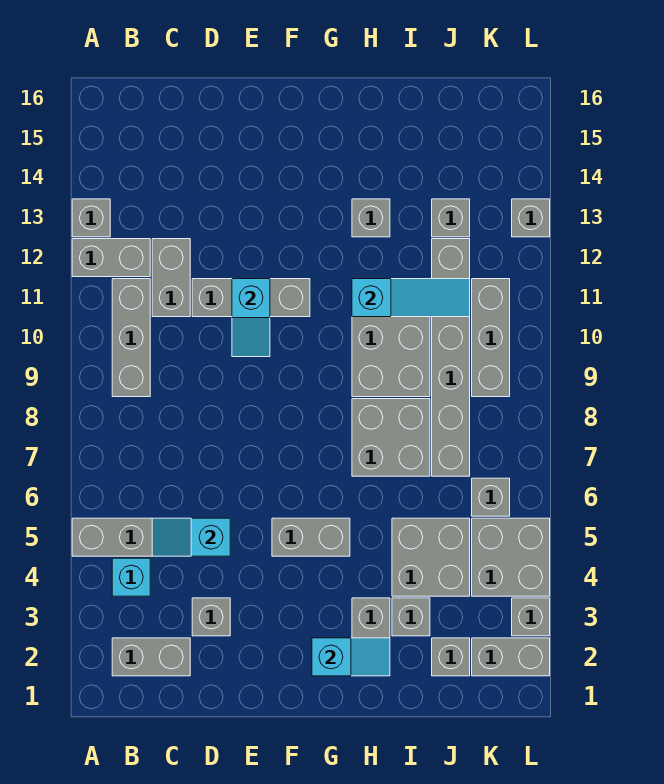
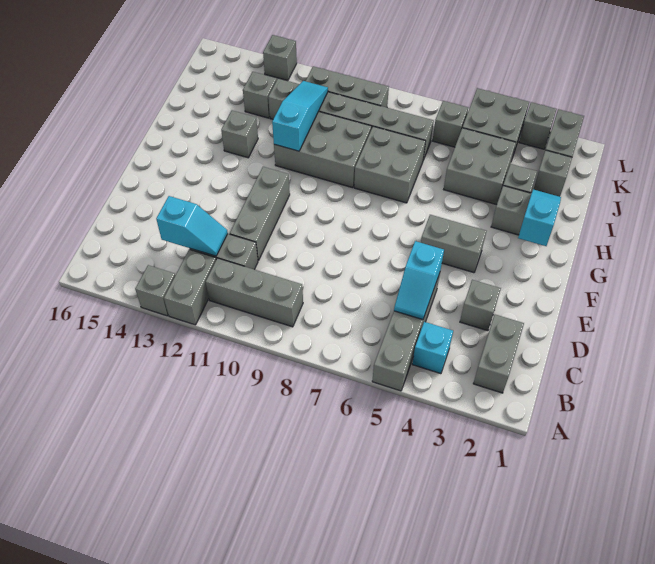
cyan slope E10:E11 level 2 top 11 -> cyan slope C12:C13 level 2 top 13
grey brick F5:G5 level 1 -> grey brick F4:F5 level 1

